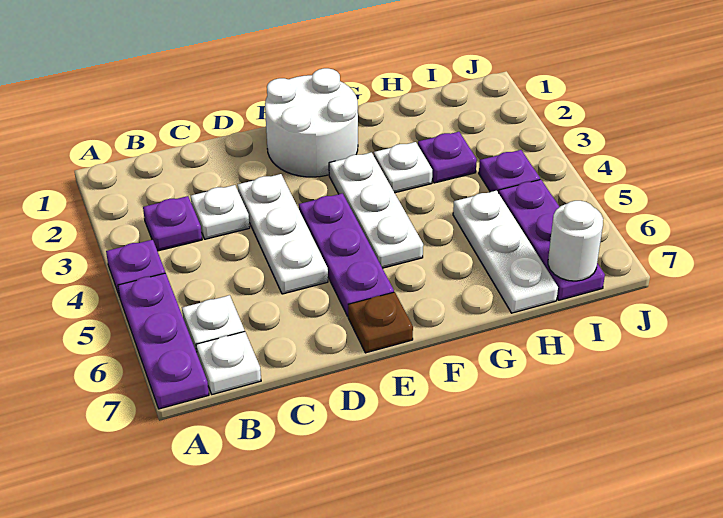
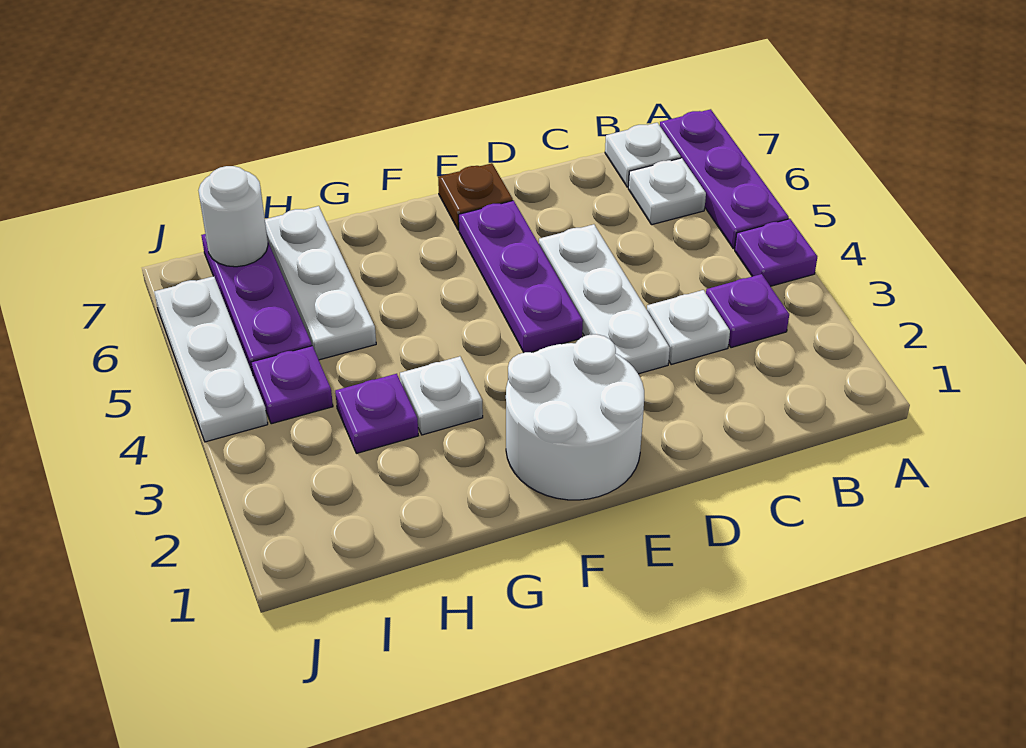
white plate F3:F5 level 1 -> white plate J4:J6 level 1

